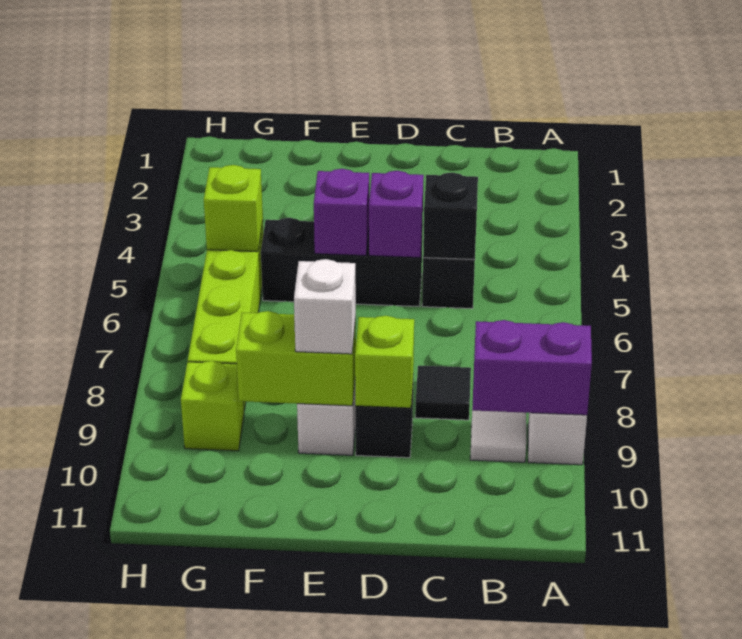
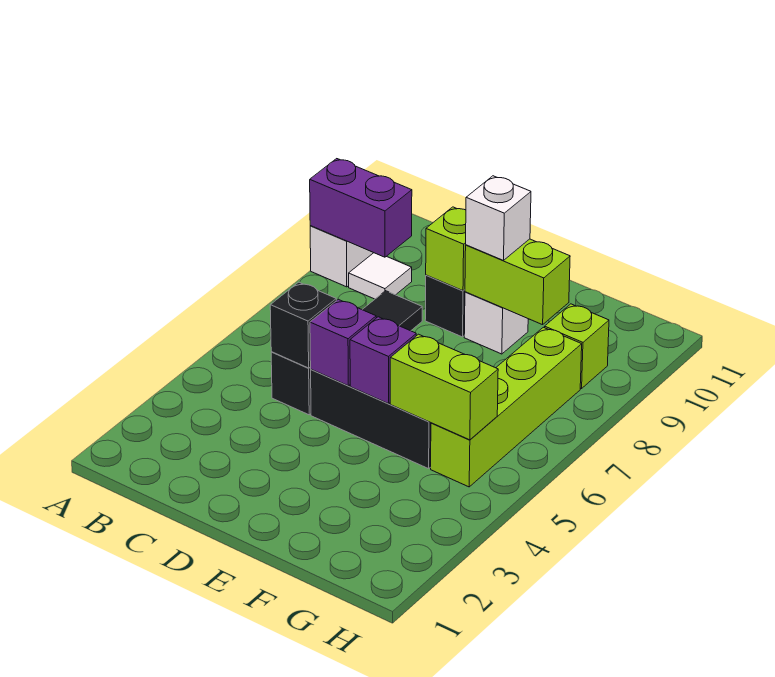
lime brick G5 level 2 -> lime brick F5:G5 level 2

